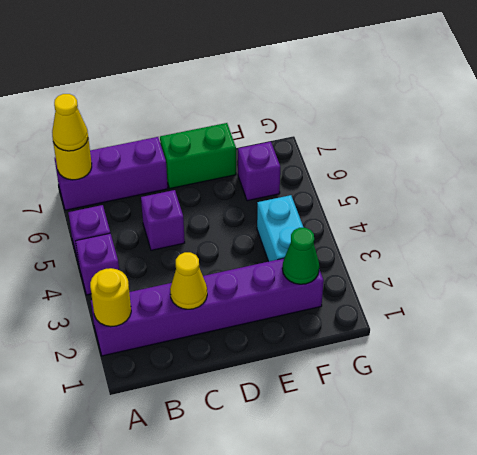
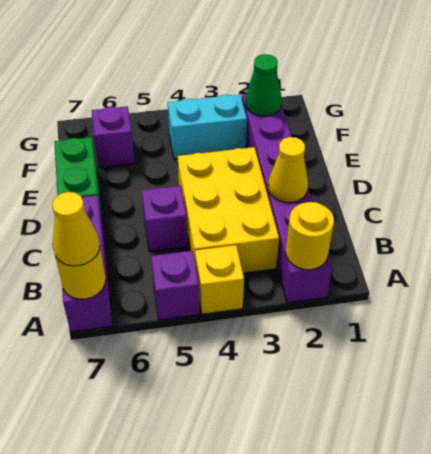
purple brick A4 level 1 -> yellow brick A4 level 1
none -> yellow brick B3:D4 level 1

